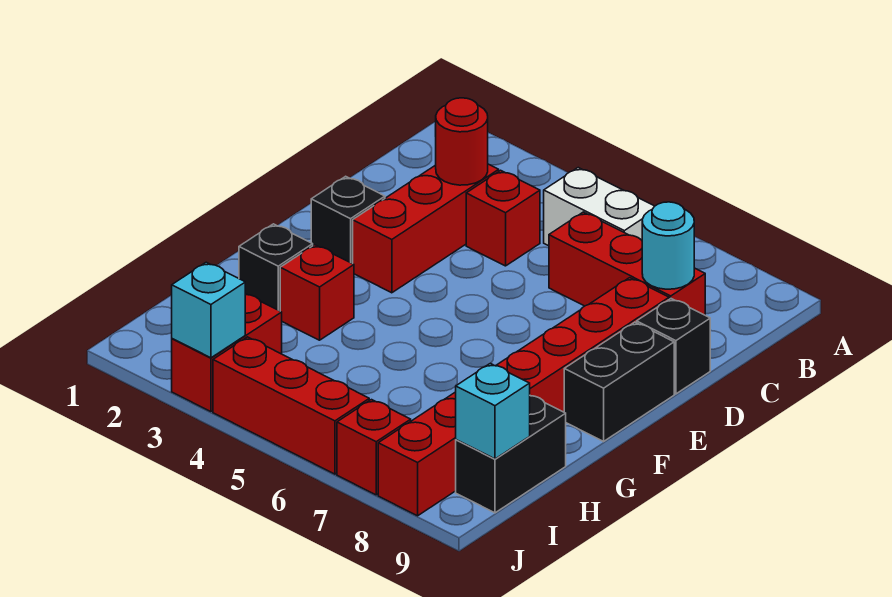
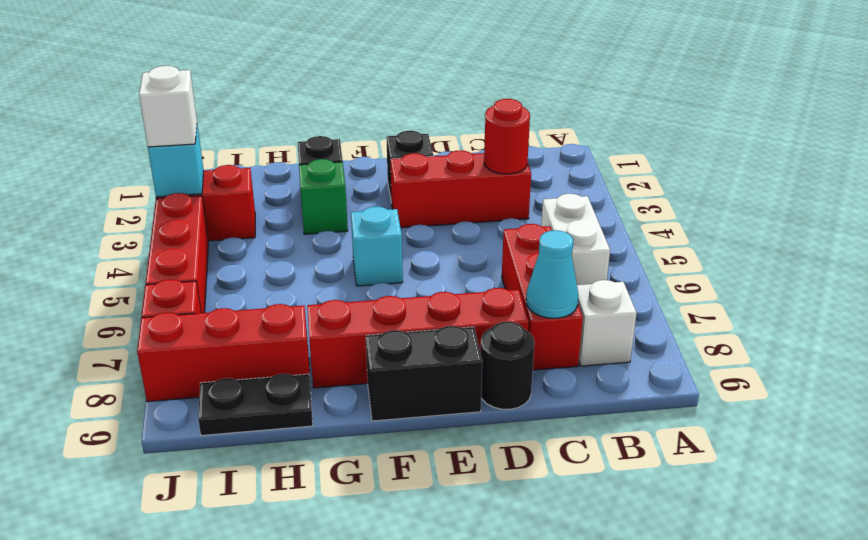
none -> white brick B8 level 1
red brick C4 level 1 -> none
cyan round brick C8 level 2 -> cyan cone C8 level 2
black brick D9 level 1 -> black round brick D9 level 1
red brick G3 level 1 -> green brick G3 level 1
black brick H9:I9 level 1 -> black plate H9:I9 level 1
cyan brick I9 level 2 -> cyan brick F5 level 1
none -> white brick J3 level 3

